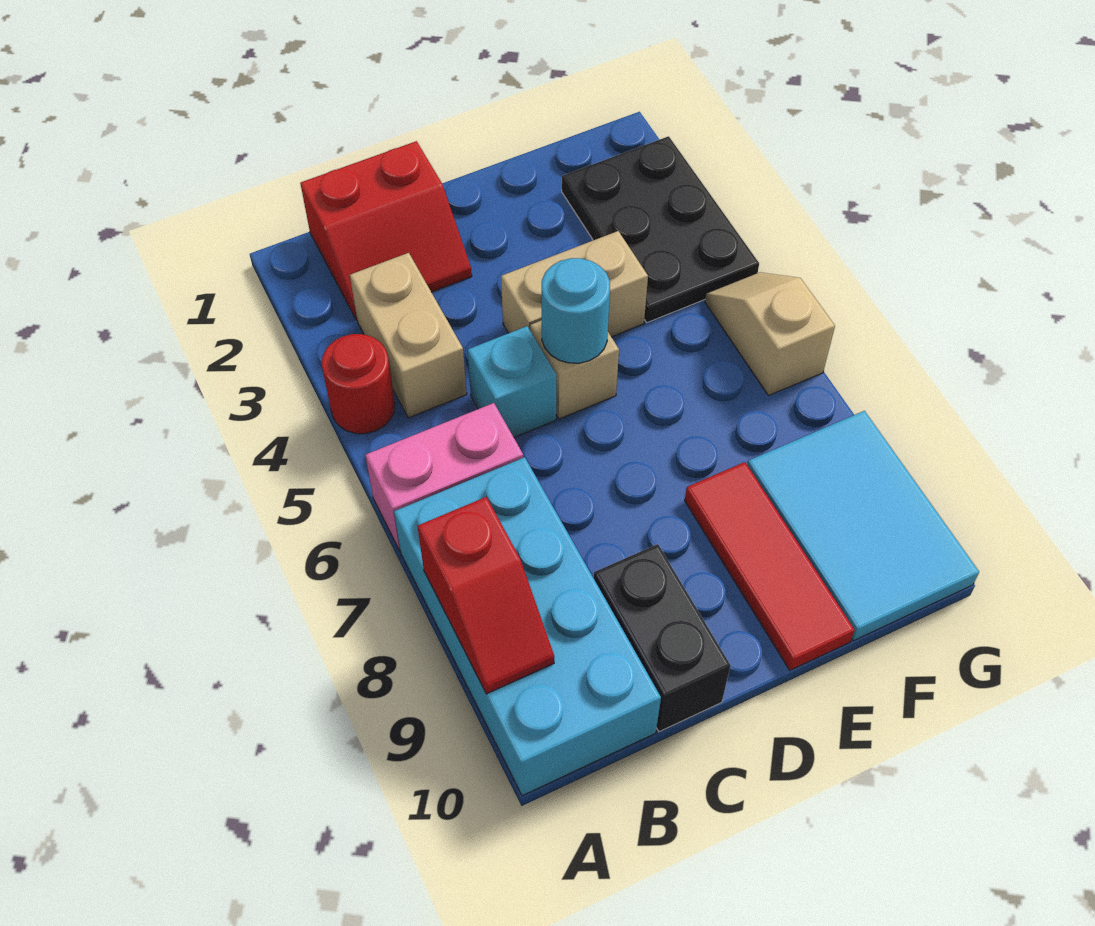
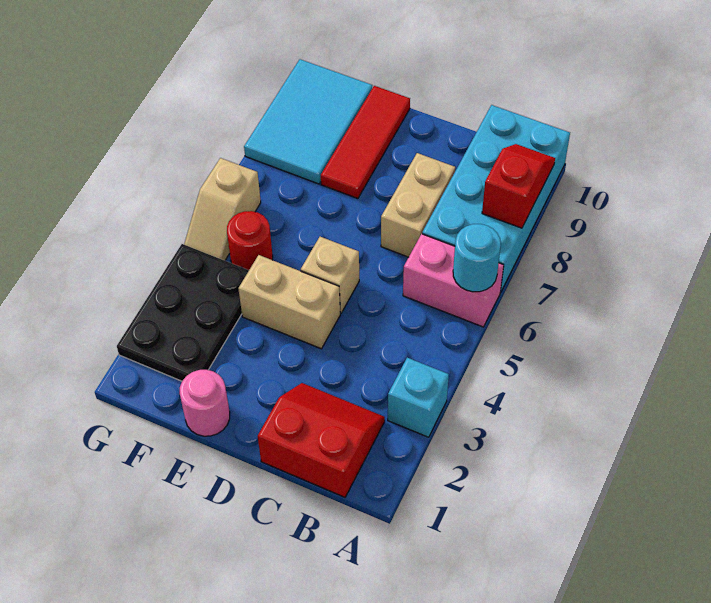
red round brick A4 level 1 -> red round brick F5 level 1
tan brick B3:B4 level 1 -> tan brick C7:C8 level 1
cyan brick C5 level 1 -> cyan brick A3 level 1
black brick C9:C10 level 1 -> none
cyan round brick D5 level 2 -> cyan round brick A6 level 2
none -> pink round brick E1 level 1

